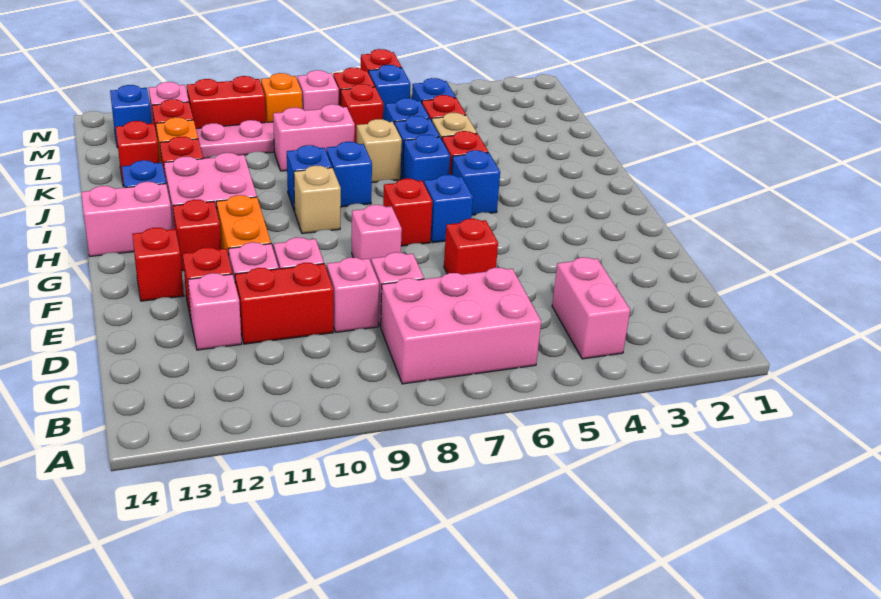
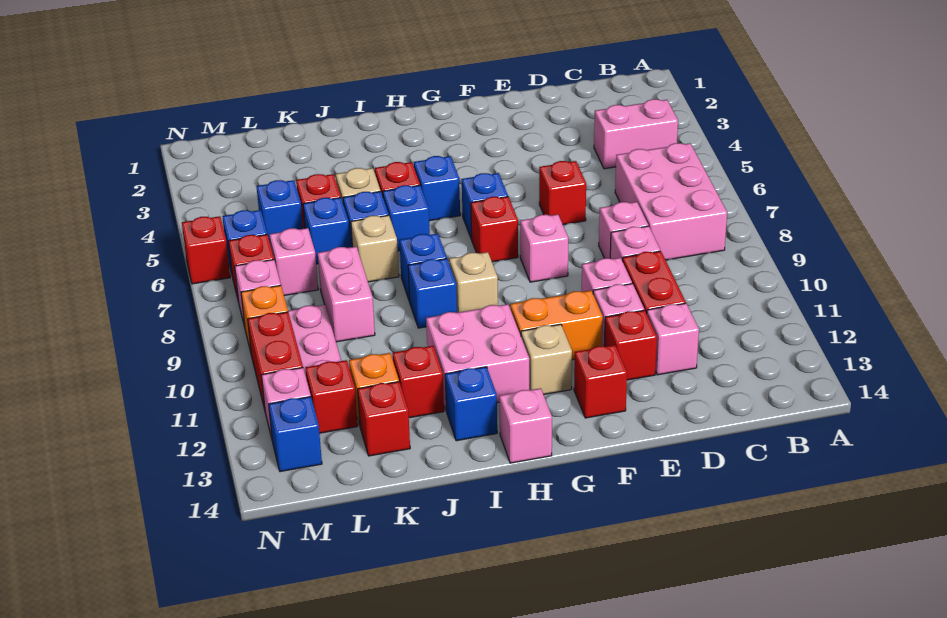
red brick G12 level 1 -> tan brick G12 level 1
pink brick H13:H14 level 1 -> pink brick H14 level 1
red brick L7 level 1 -> pink brick L7 level 1

